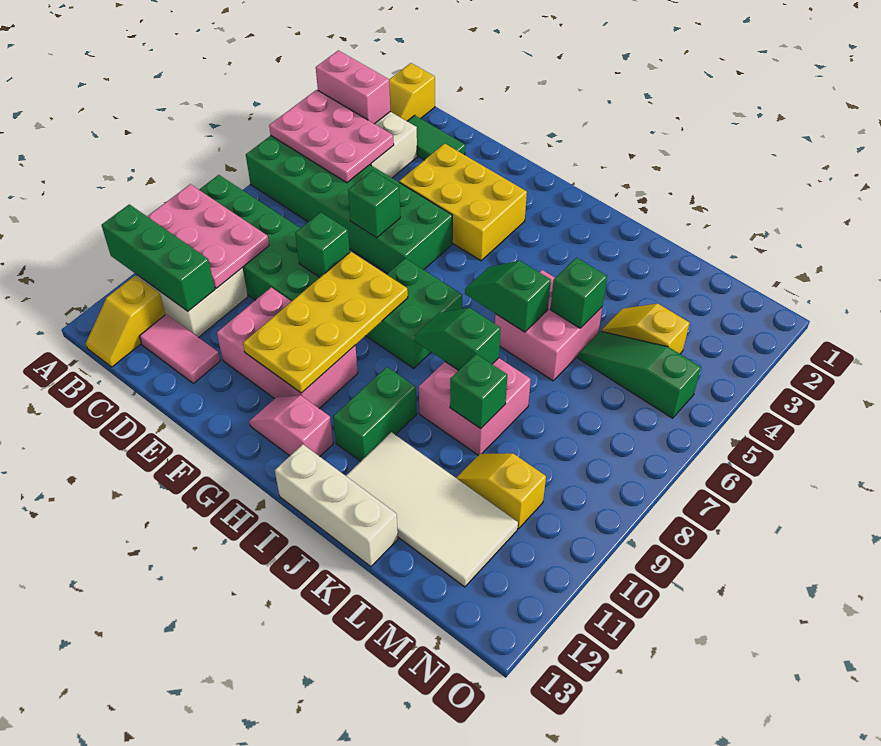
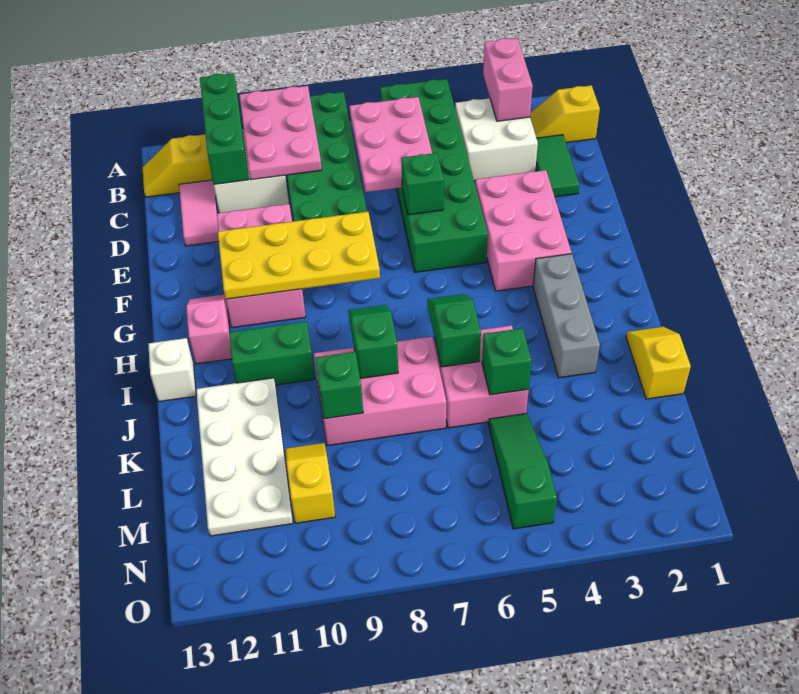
pink plate A4:C5 level 2 -> pink plate B6:D7 level 2
yellow brick E3:G4 level 1 -> pink brick E3:G4 level 1
green brick E8 level 2 -> none
green brick G7:H8 level 1 -> none
none -> grey brick H3:J3 level 1
white brick I13:K13 level 1 -> white brick I13 level 1
pink brick J8:K9 level 1 -> pink brick J7:K9 level 1
white tile J11:M12 level 1 -> white plate J11:M12 level 1
yellow slope L4:M4 level 1 top M -> yellow slope J1:K1 level 1 top K

